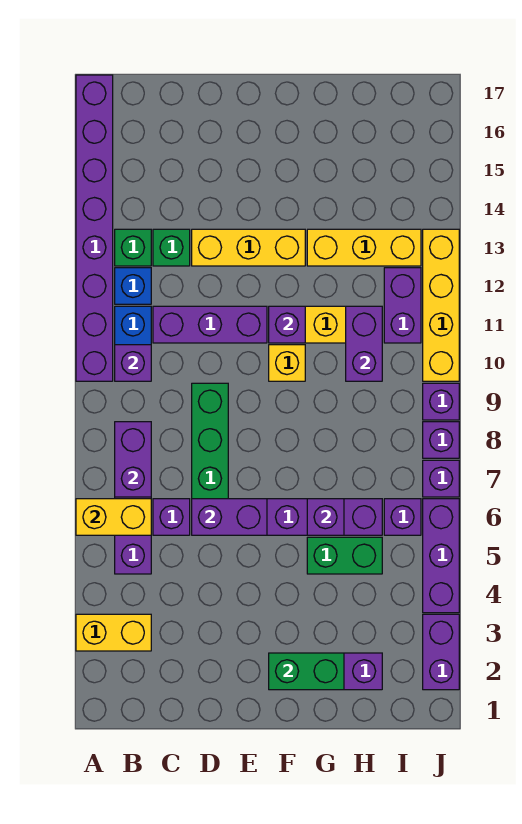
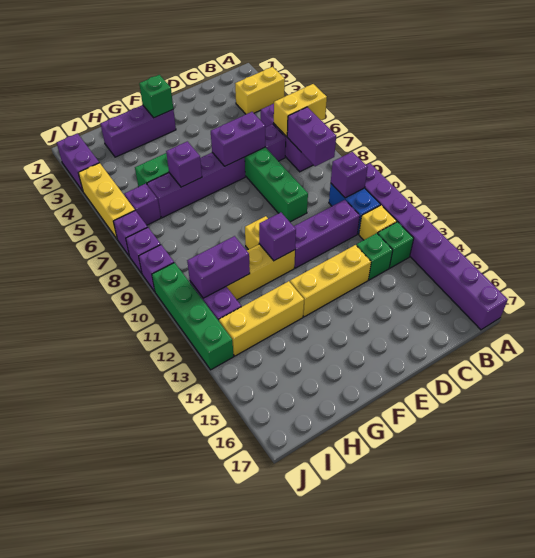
blue brick B12 level 1 -> yellow brick B12 level 1
green brick F2:G2 level 2 -> green brick F2 level 2
purple brick H10:H11 level 2 -> purple brick H11:I11 level 2
purple brick J4:J6 level 1 -> yellow brick J4:J6 level 1
yellow brick J10:J13 level 1 -> green brick J10:J13 level 1

